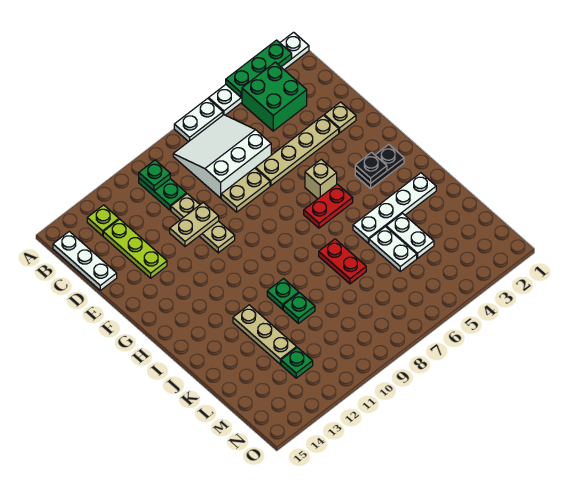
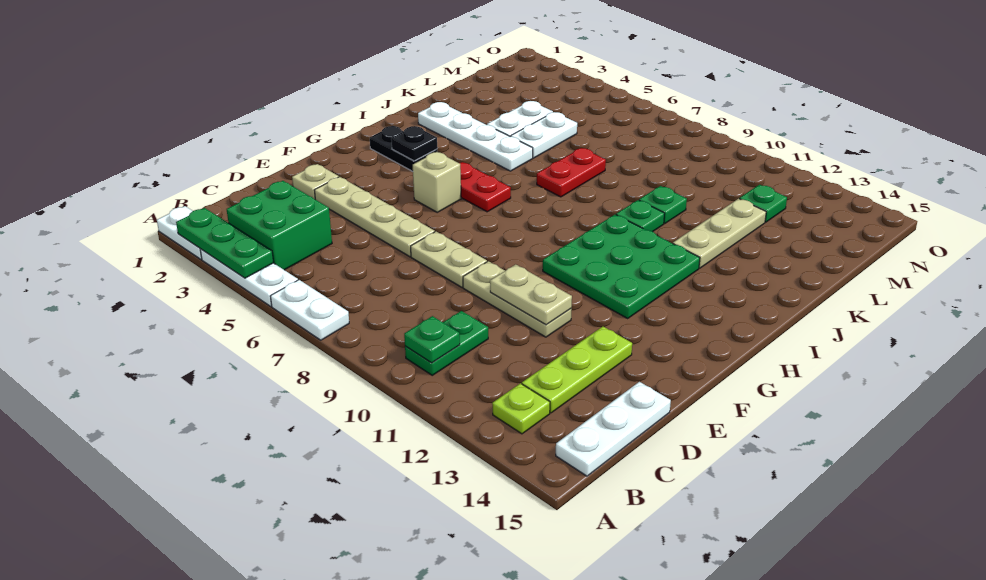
white slope B6:D8 level 1 top D -> none
tan plate D10:F10 level 1 -> tan plate E9:E11 level 1
none -> green plate G10:I12 level 1

